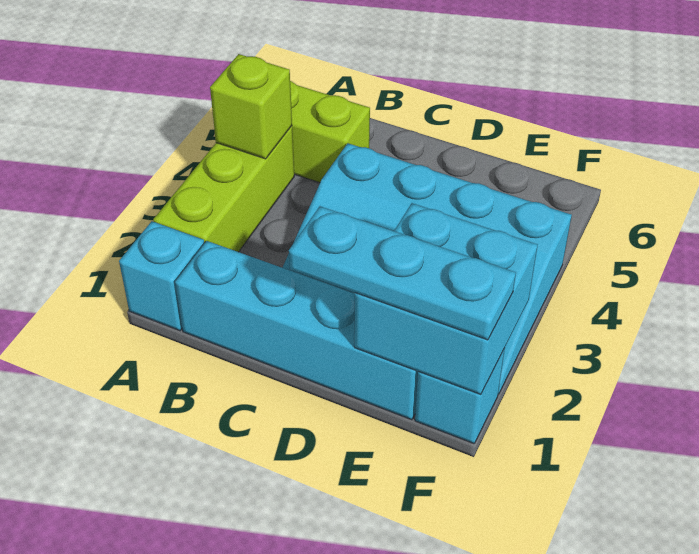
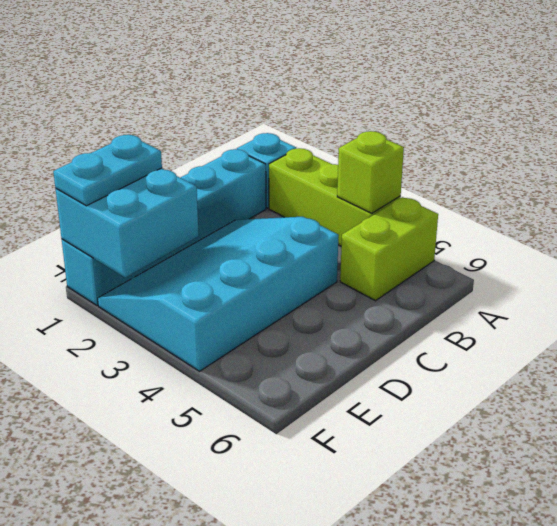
cyan plate D1:F1 level 3 -> cyan plate E1:F1 level 3

